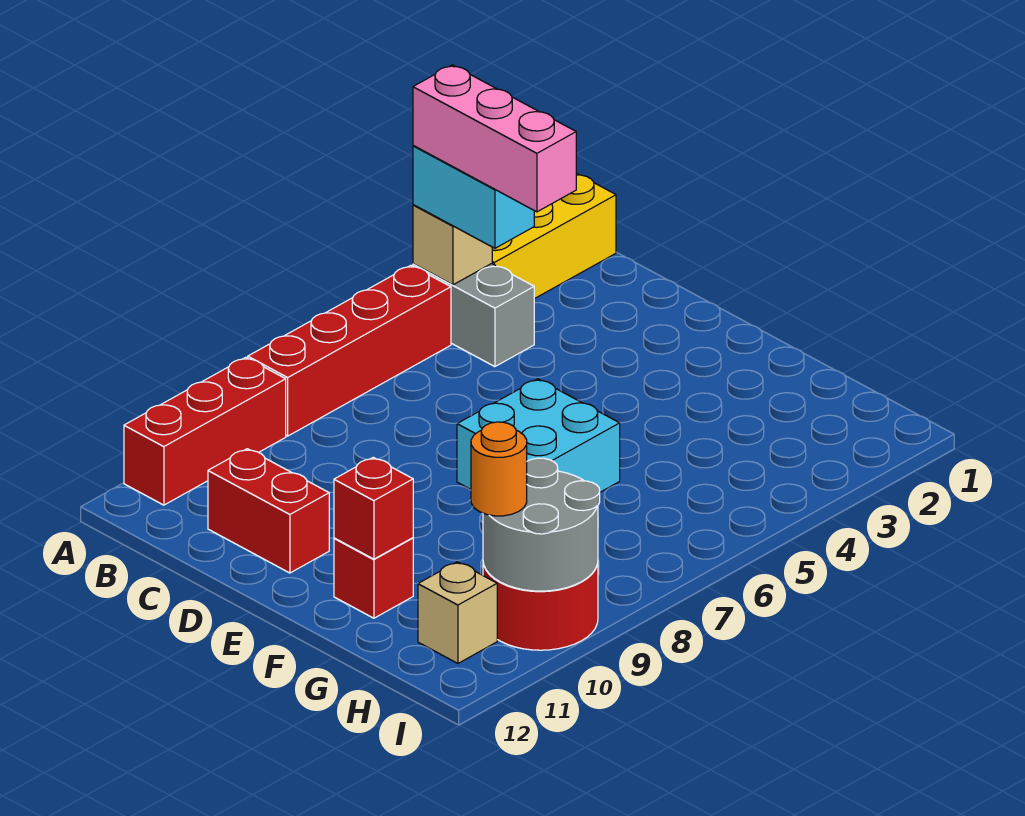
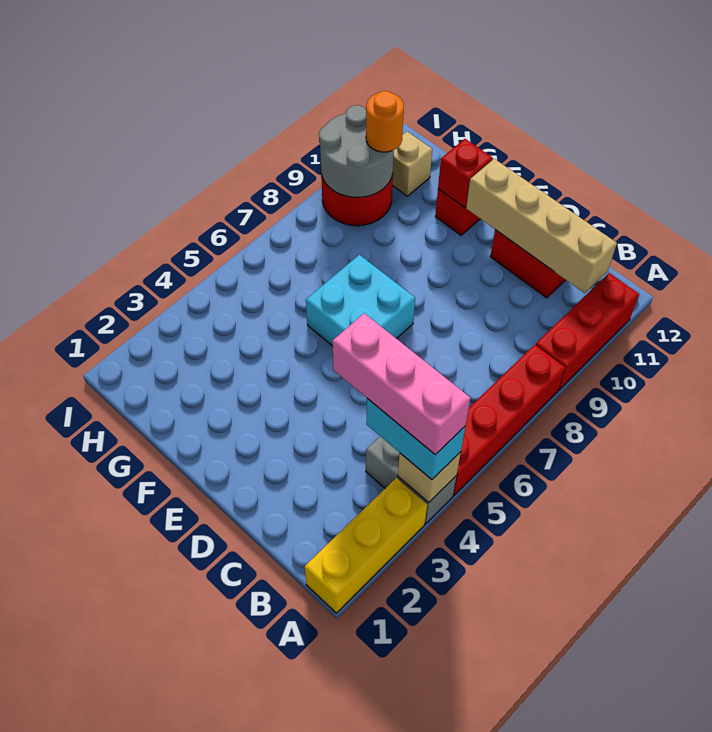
none -> tan brick B11:E11 level 2

